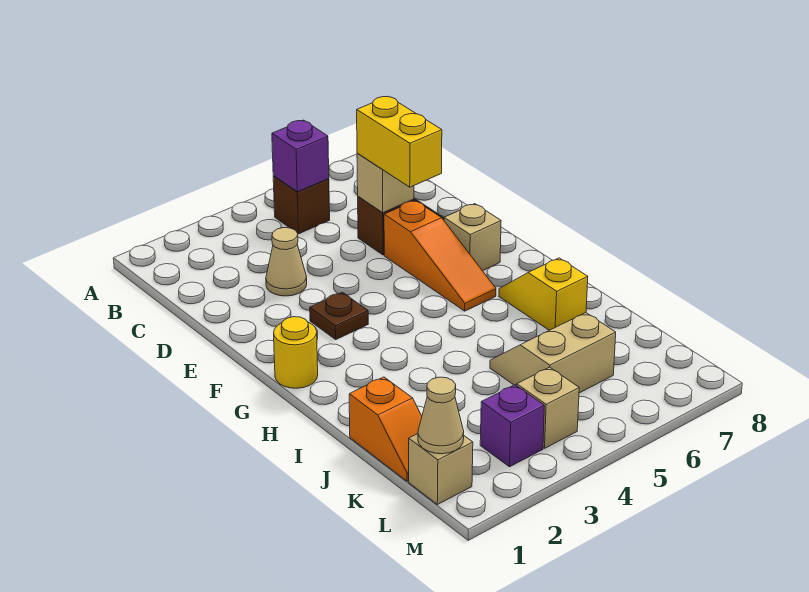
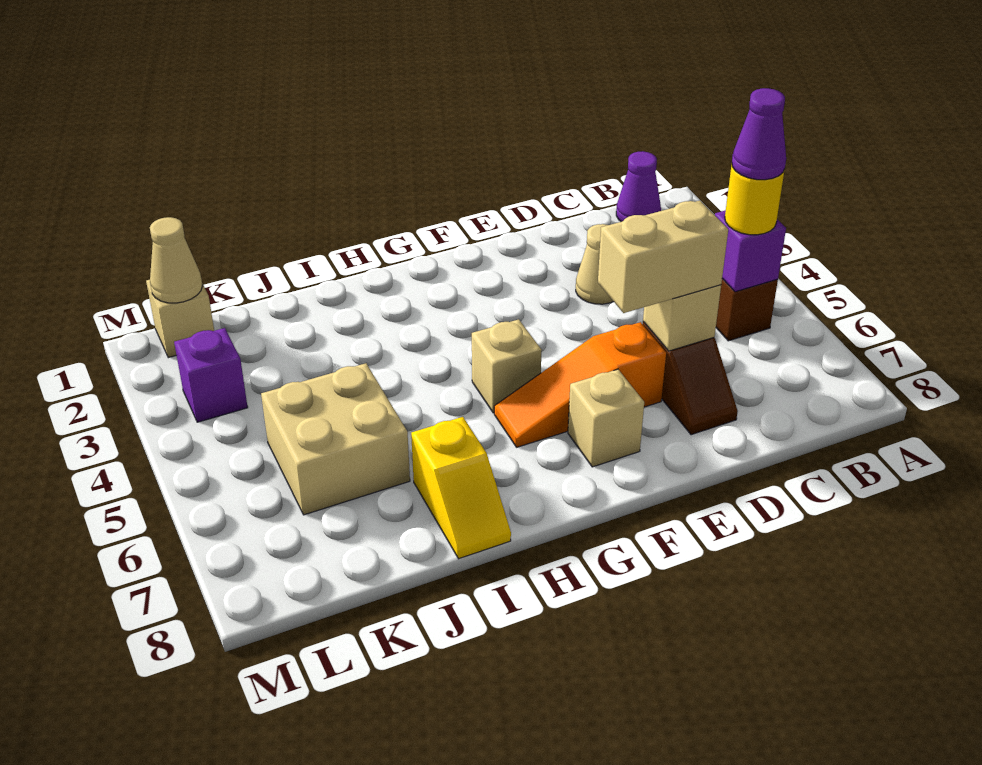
none -> purple cone B1 level 1
none -> purple cone B5 level 4
yellow brick D6:E6 level 3 -> tan brick D6:E6 level 3
brown plate F3 level 1 -> none
yellow round brick G1 level 1 -> yellow round brick B5 level 3
yellow slope H7:I7 level 1 top I -> yellow slope I7:I8 level 1 top 7
orange slope J1:K1 level 1 top J -> none
tan slope J5:K6 level 1 top K -> tan brick J5:K6 level 1
tan brick L4 level 1 -> tan brick G5 level 1

